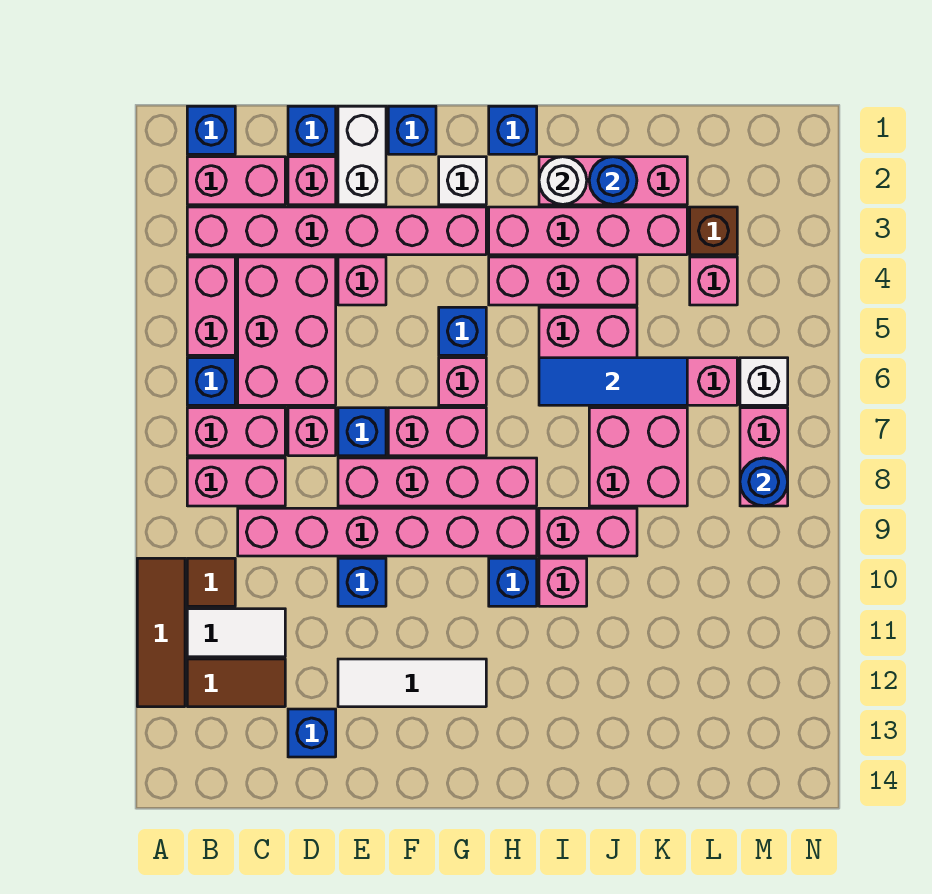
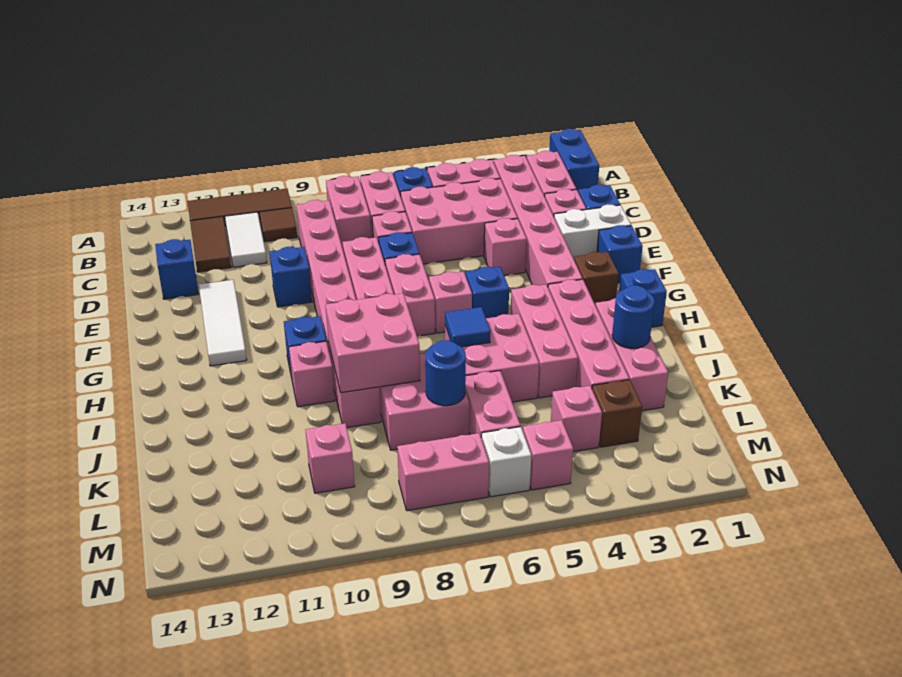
blue brick B1 level 1 -> blue brick A1:B1 level 1
white brick G2 level 1 -> brown brick G2 level 1
white round brick I2 level 2 -> none
blue tile I6:K6 level 2 -> blue tile I6 level 2
none -> pink brick I8:J9 level 2
none -> pink brick L10 level 1
none -> pink brick M5 level 1
blue round brick M8 level 2 -> blue round brick K7 level 2

